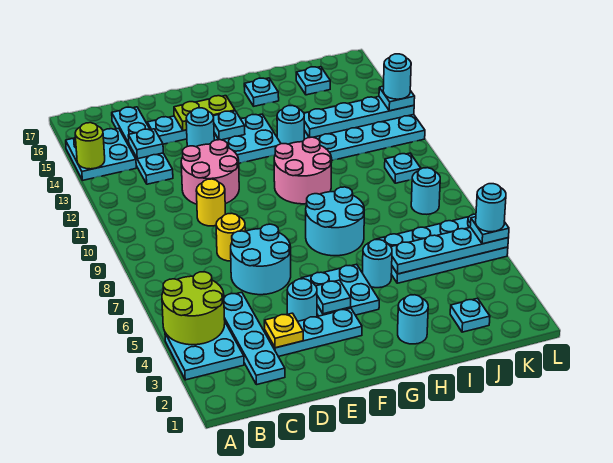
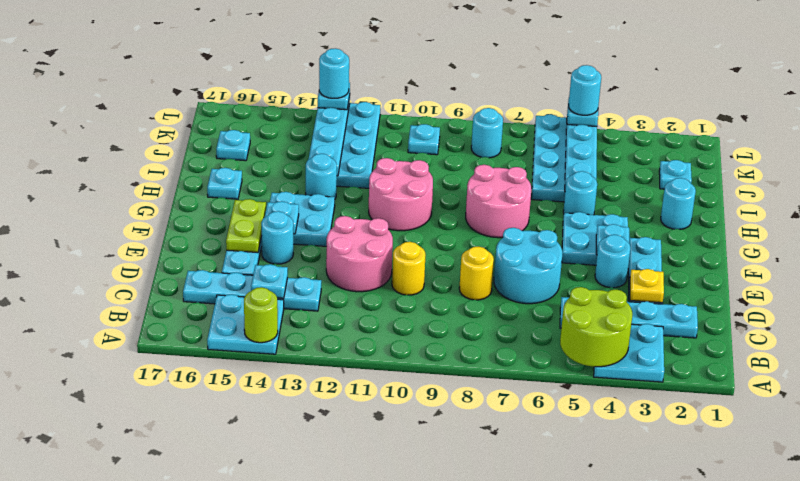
cyan round brick G7:H8 level 1 -> pink round brick G7:H8 level 1

